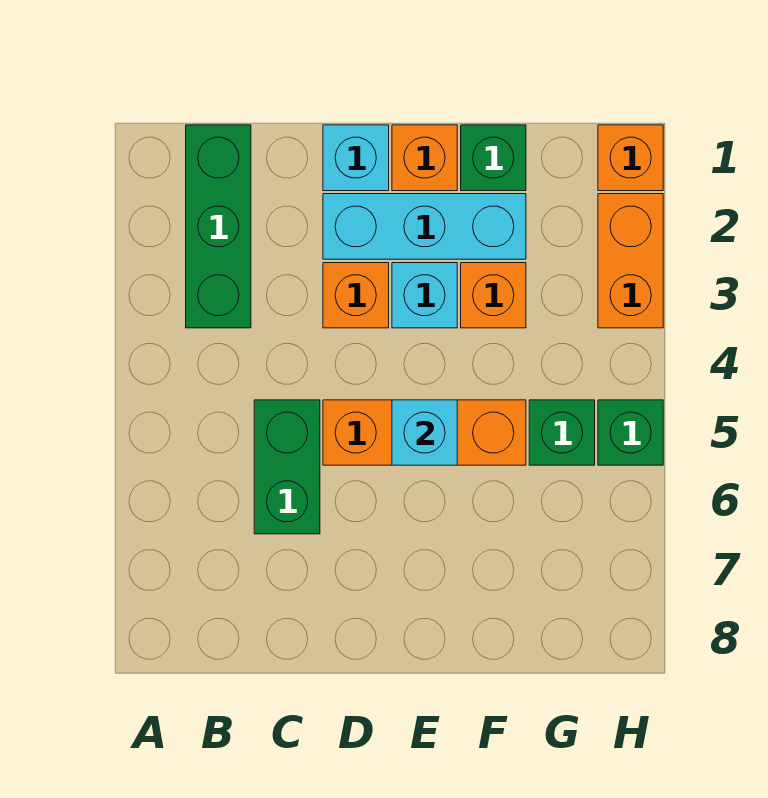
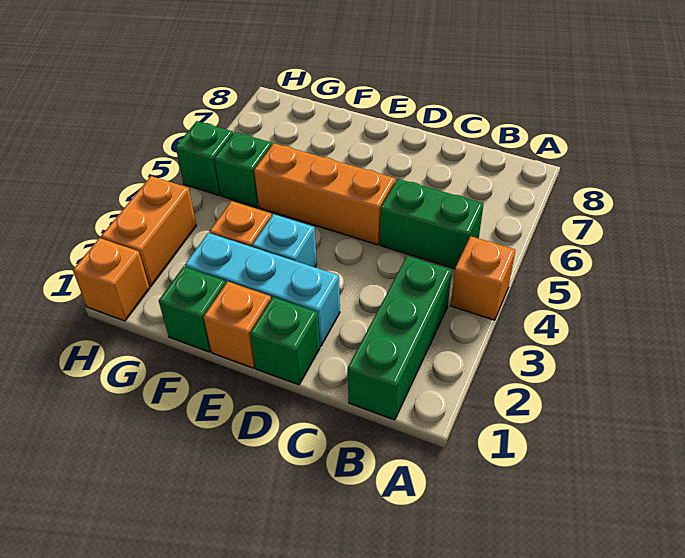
green brick C5:C6 level 1 -> green brick B5:C5 level 1
cyan brick D1 level 1 -> green brick D1 level 1
orange brick D3 level 1 -> orange brick A4 level 1
cyan brick E5 level 2 -> none

